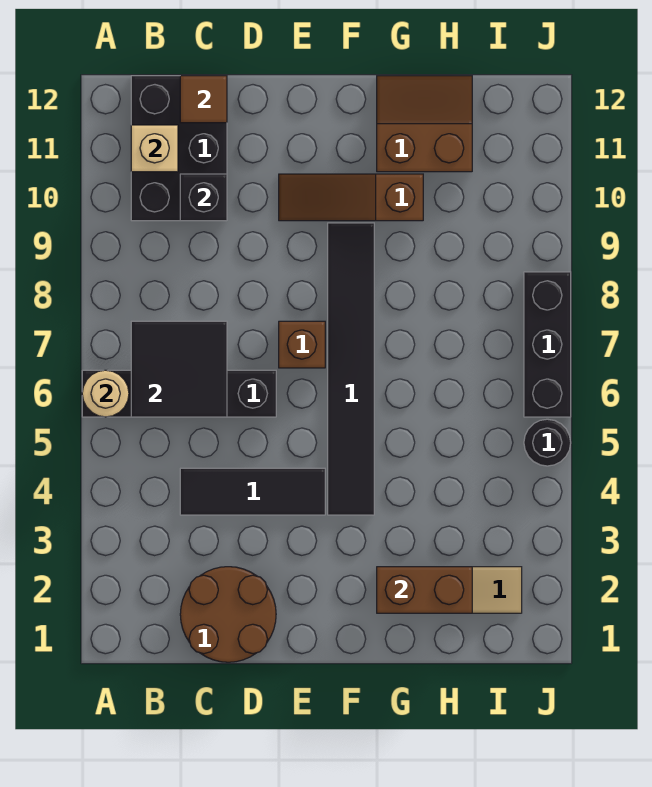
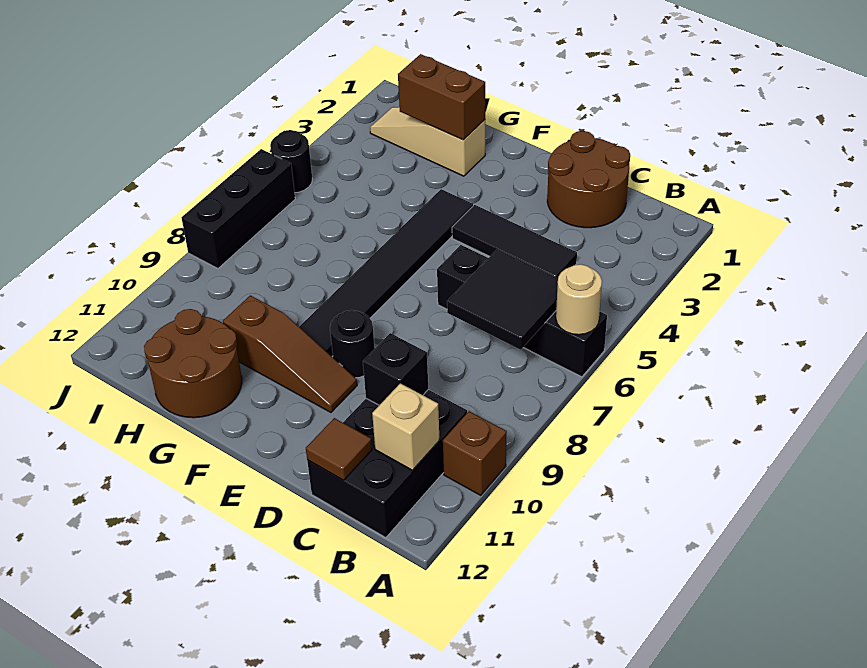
brown brick E7 level 1 -> brown brick A10 level 1
none -> black round brick E9 level 1
brown slope G11:H12 level 1 top 11 -> brown round brick G11:H12 level 1

